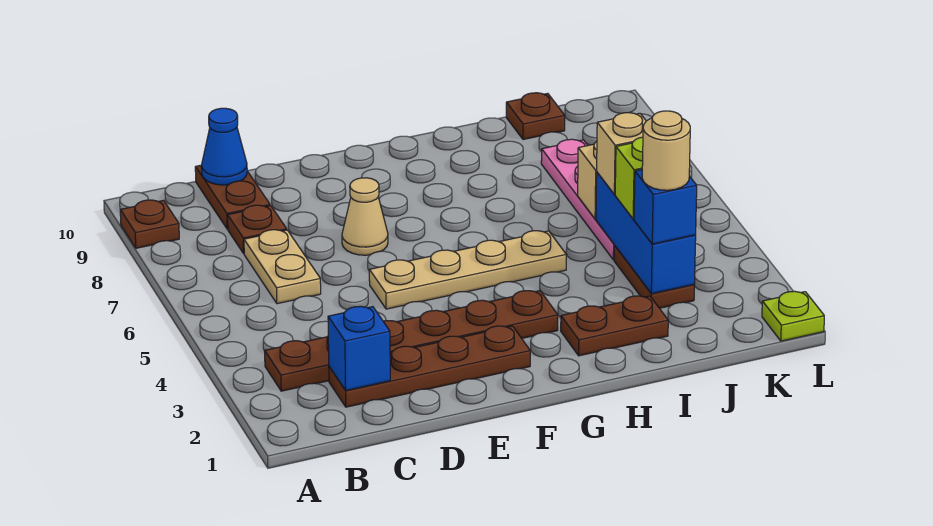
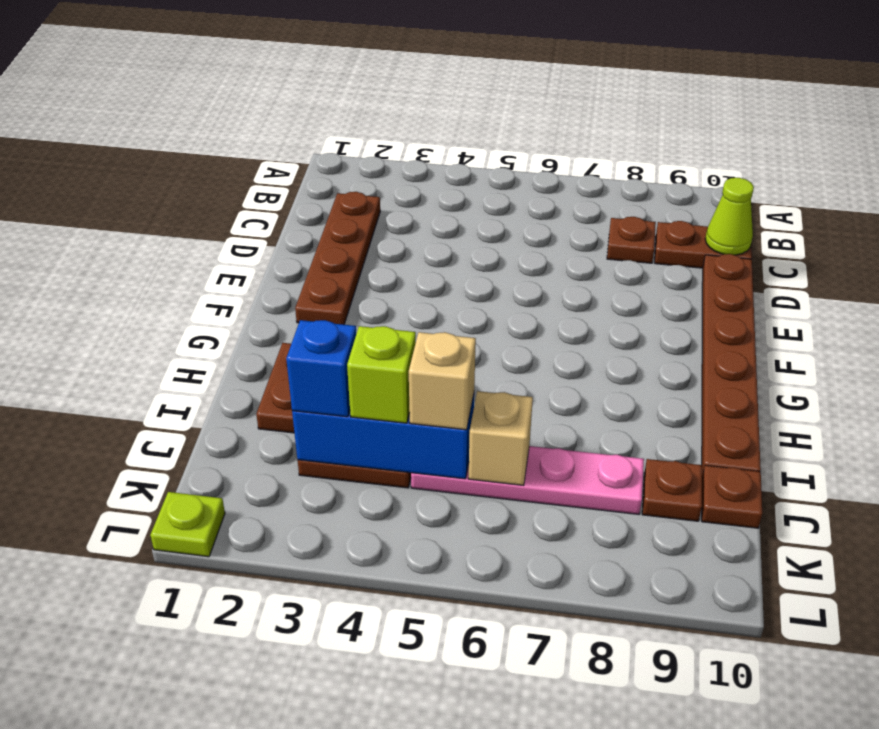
brown plate A9 level 1 -> brown plate J9 level 1
brown plate B3:G3 level 1 -> brown plate D10:I10 level 1
blue brick C2 level 2 -> none
tan plate C6:C7 level 1 -> none
blue cone C10 level 2 -> lime cone C10 level 2
tan plate E5:H5 level 1 -> none
tan cone E7 level 1 -> none
tan round brick J3 level 4 -> none

